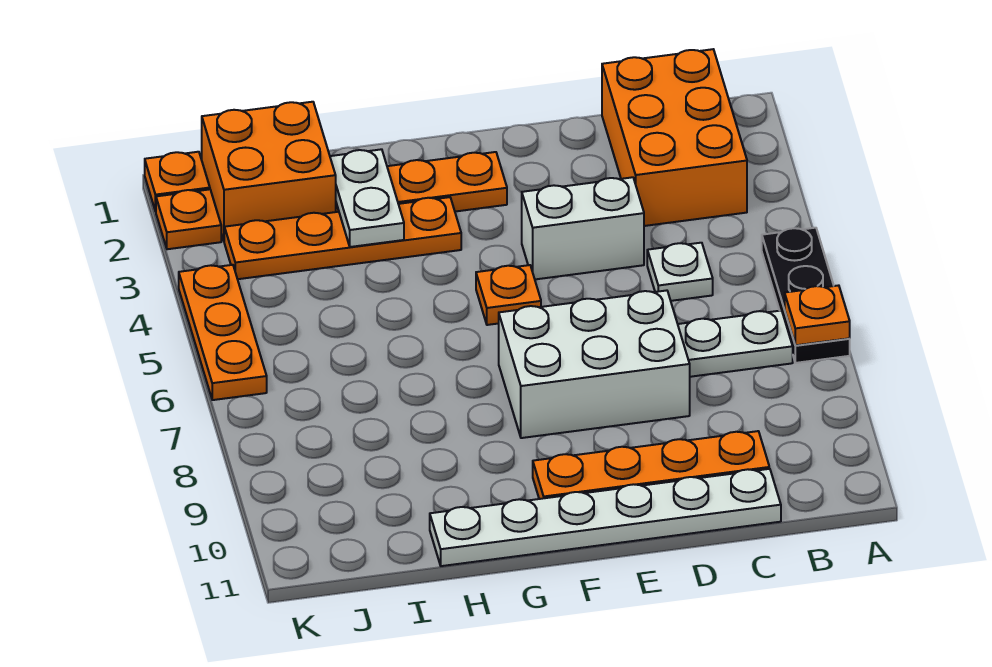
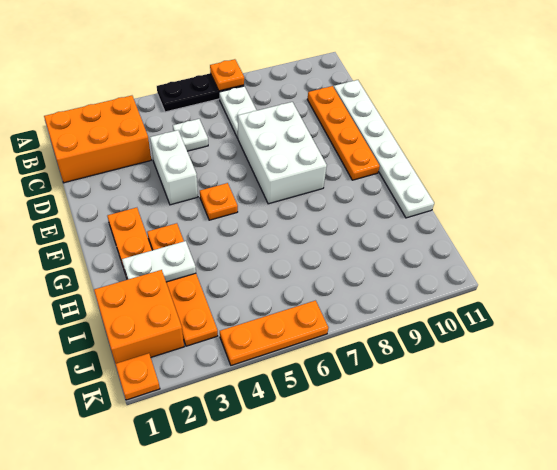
orange plate K2 level 1 -> none

